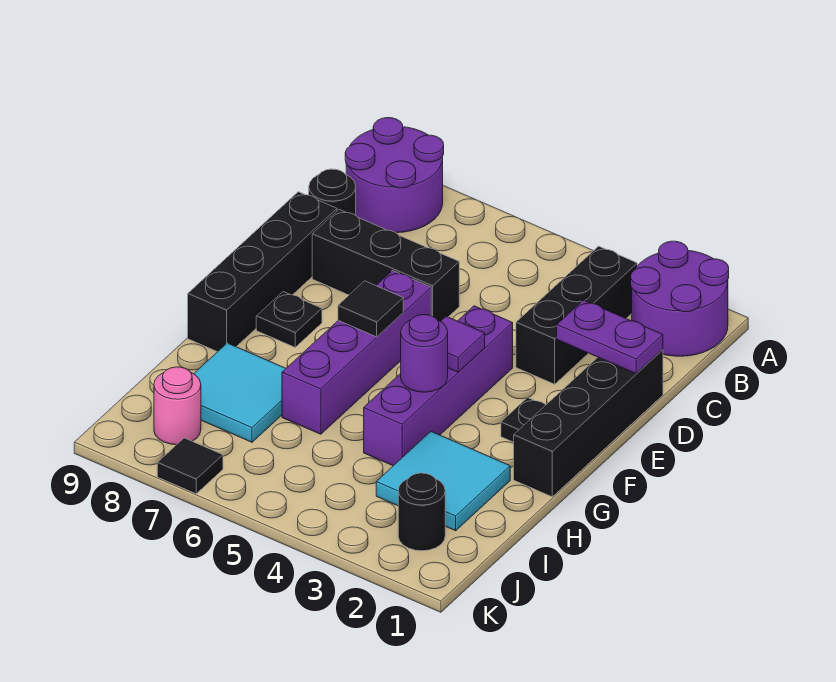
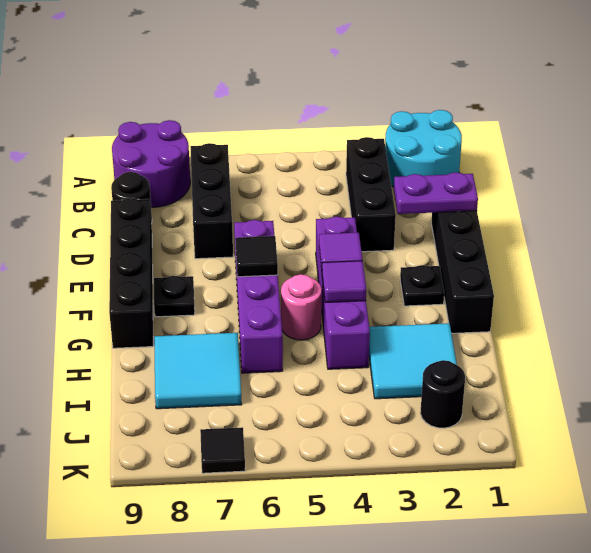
purple round brick A1:B2 level 1 -> cyan round brick A1:B2 level 1
black brick D6:D8 level 1 -> black brick B7:D7 level 1
purple round brick G4 level 2 -> purple tile G4 level 2
pink round brick J8 level 1 -> pink round brick G5 level 1

